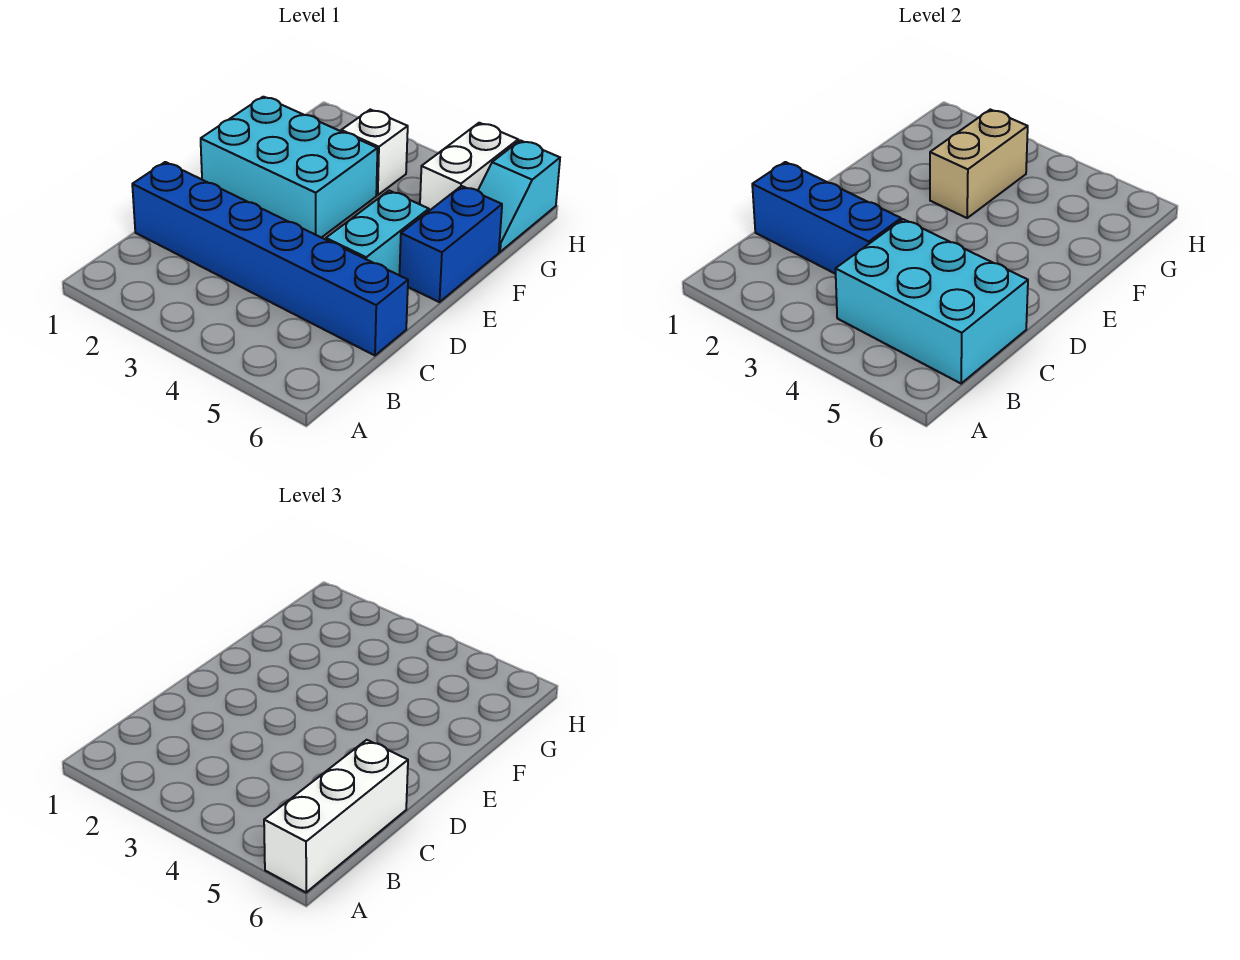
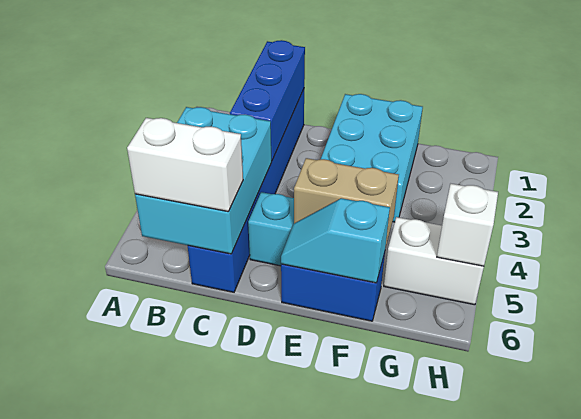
white brick A6:C6 level 3 -> white brick B6:C6 level 3
tan brick F3:G3 level 2 -> tan brick E5:F5 level 2
white brick G3 level 1 -> white brick H5 level 2
cyan slope G6:H6 level 1 top H -> cyan slope E6:F6 level 2 top F

